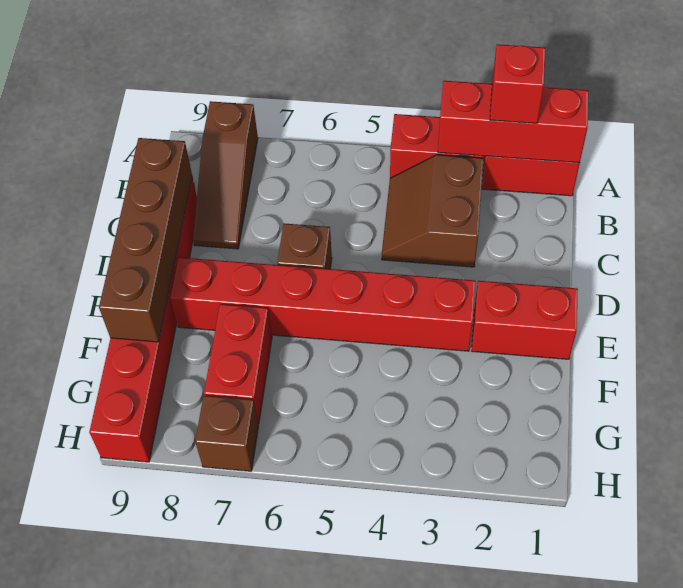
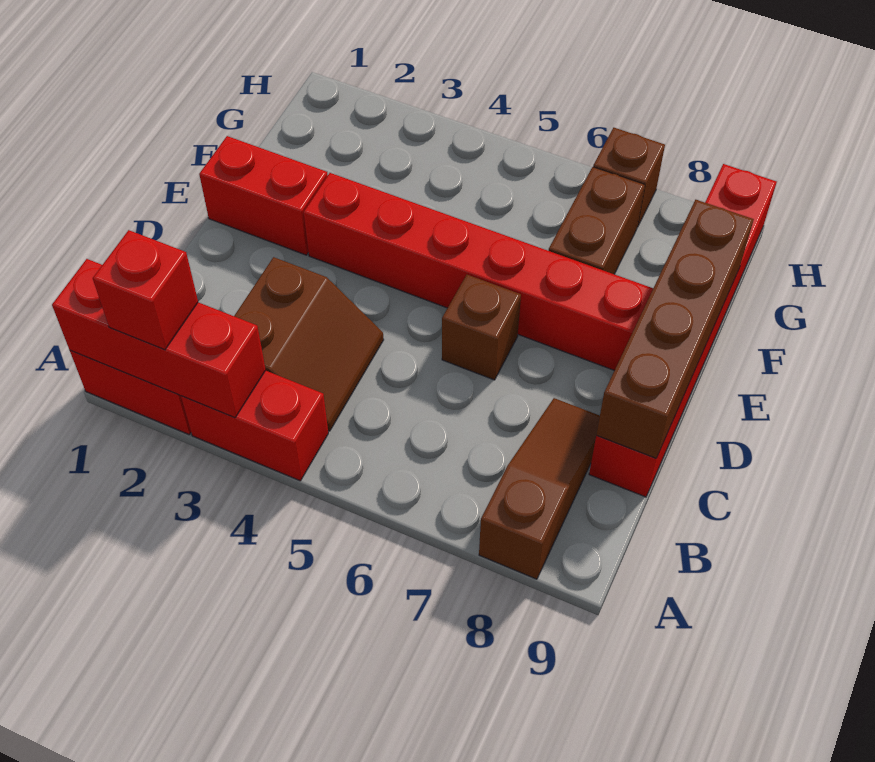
red brick F7:G7 level 1 -> brown brick F7:G7 level 1

